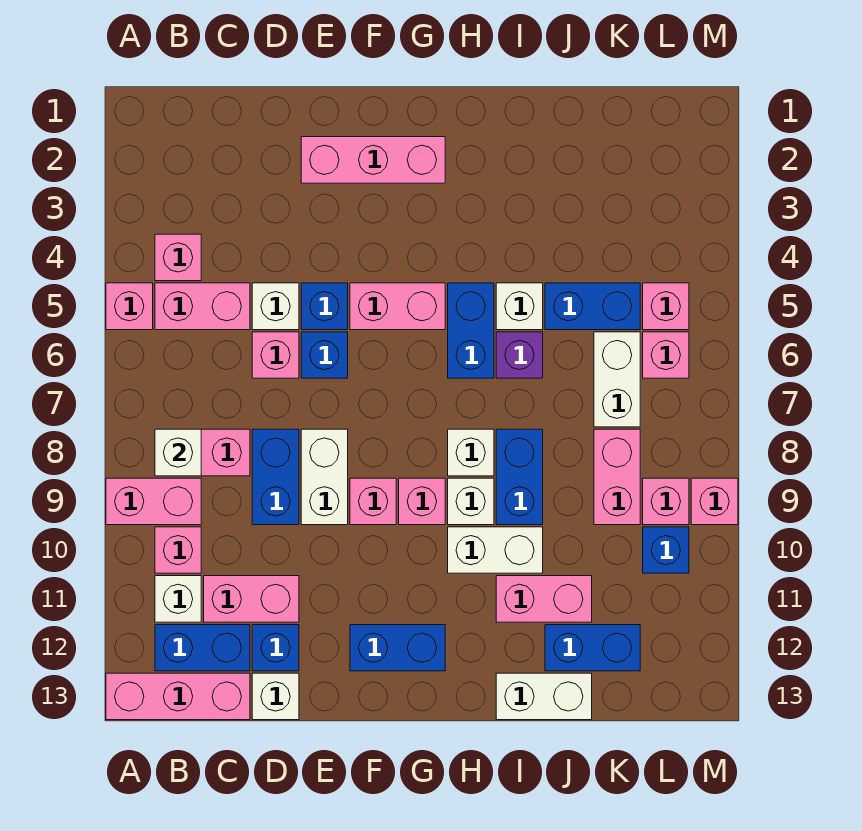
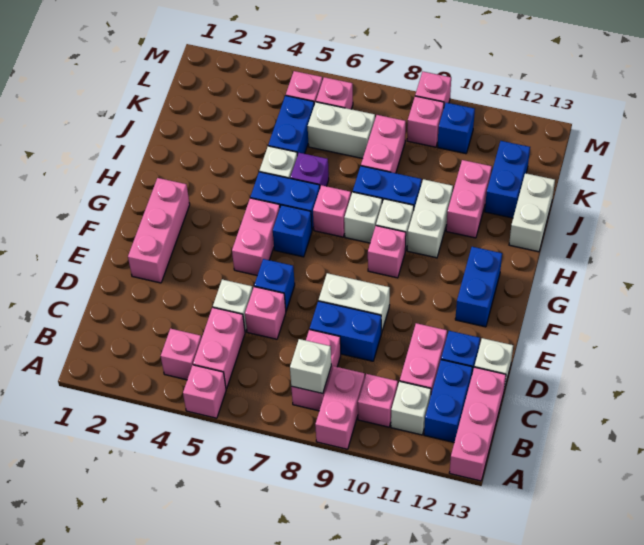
blue brick E5 level 1 -> blue brick G6 level 1
pink brick F9 level 1 -> pink brick H7 level 1
pink brick K8:K9 level 1 -> pink brick J8:K8 level 1

